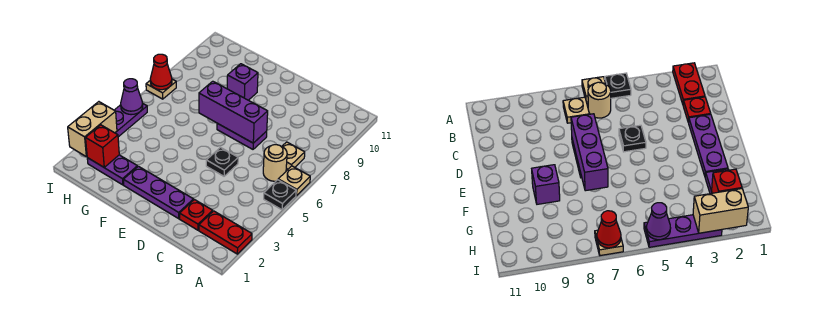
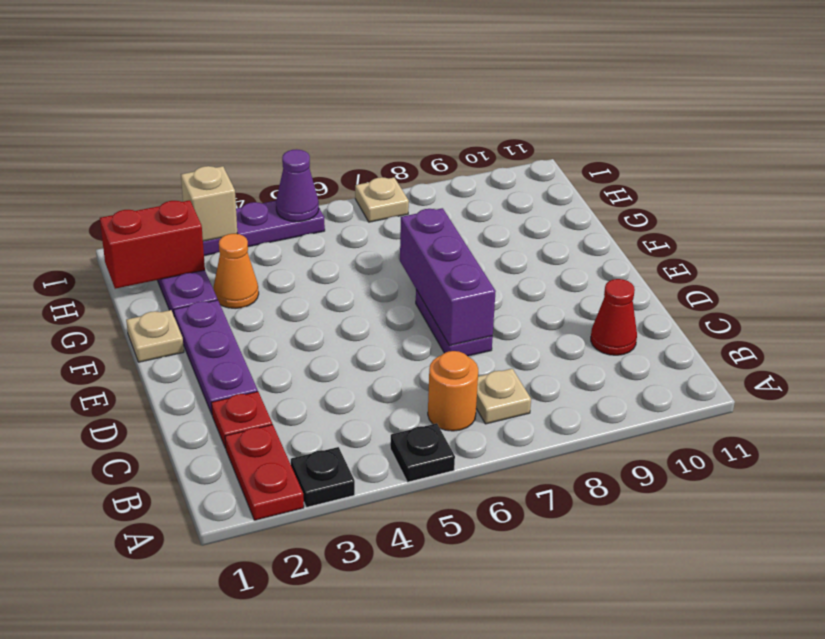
tan plate A6 level 1 -> tan plate F1 level 1
tan round brick B6 level 1 -> orange round brick B6 level 1
black plate D5 level 1 -> black plate A3 level 1
purple brick F9 level 1 -> none
none -> orange cone G3 level 1
red brick H2 level 2 -> red brick H1:H2 level 2
tan brick I2:I3 level 2 -> tan brick I3 level 2
red cone I7 level 2 -> red cone C10 level 1

